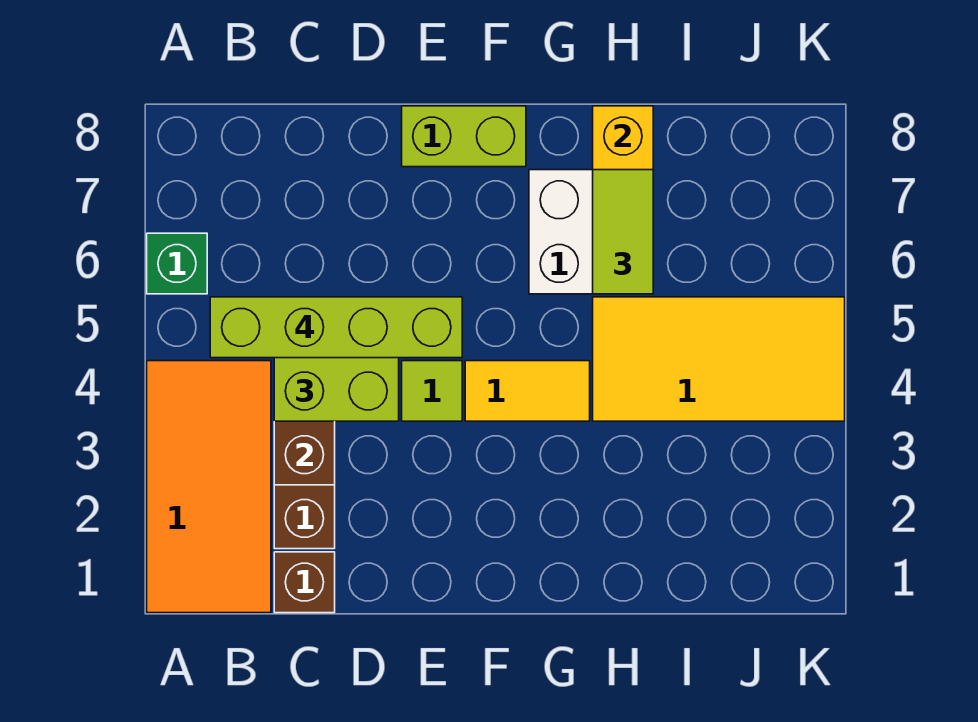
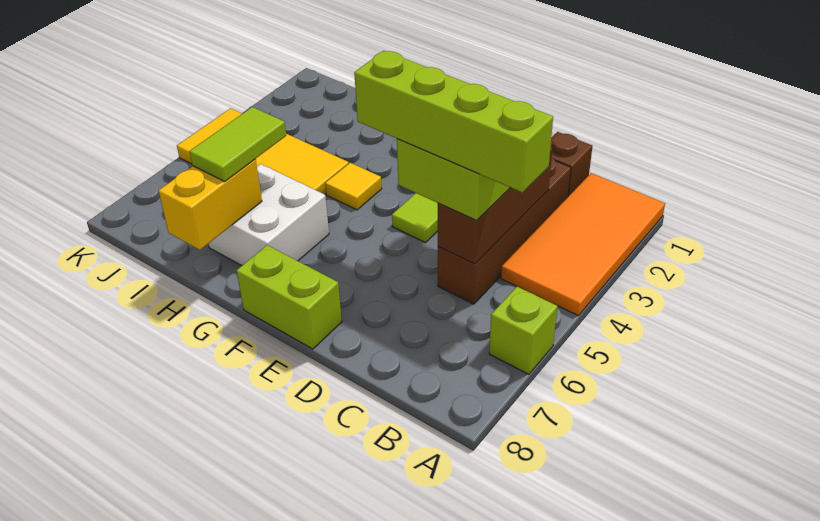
green brick A6 level 1 -> lime brick A6 level 1
yellow tile F4:G4 level 1 -> yellow tile G4 level 1

